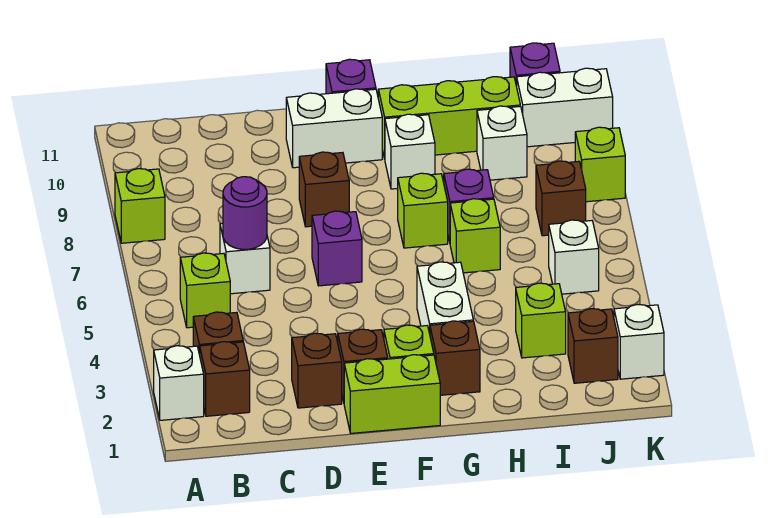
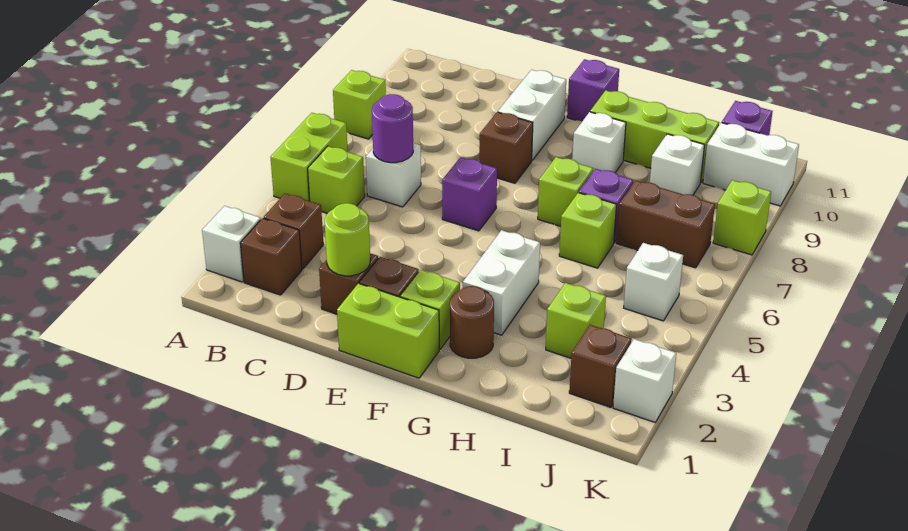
none -> lime brick A5:A6 level 1
none -> lime round brick D2 level 2
white brick E10:F10 level 1 -> white brick E9:E10 level 1
brown brick G2 level 1 -> brown round brick G2 level 1
brown brick J7 level 1 -> brown brick I7:J7 level 1

